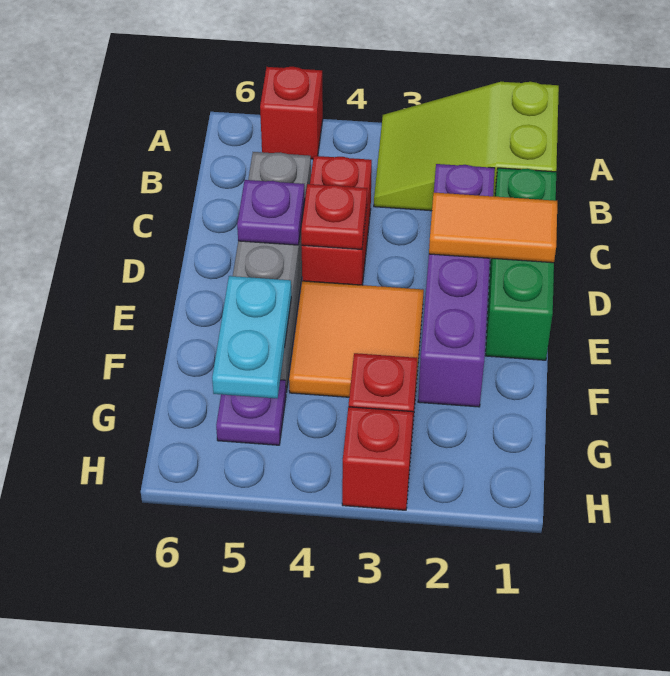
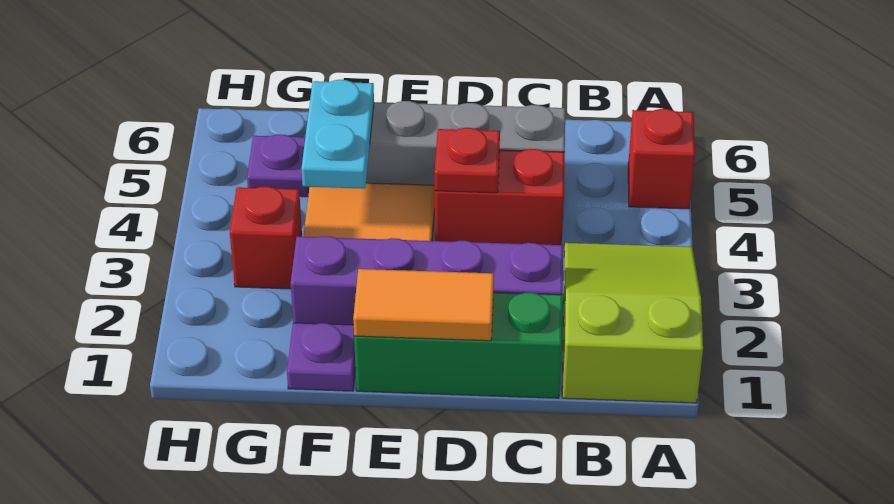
orange tile D1:D2 level 2 -> orange tile D1:E1 level 2
purple plate D5 level 2 -> purple plate F1 level 1
cyan plate F5:G5 level 2 -> cyan plate F4:F5 level 2
red brick H3 level 1 -> none

